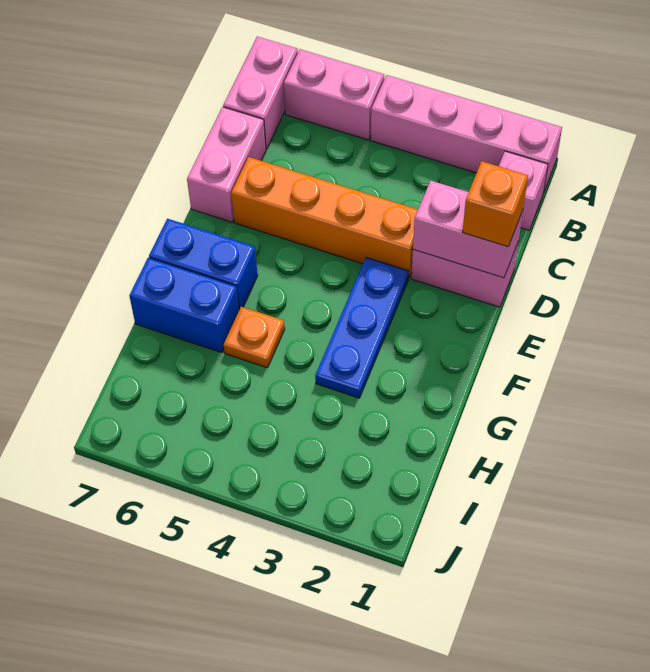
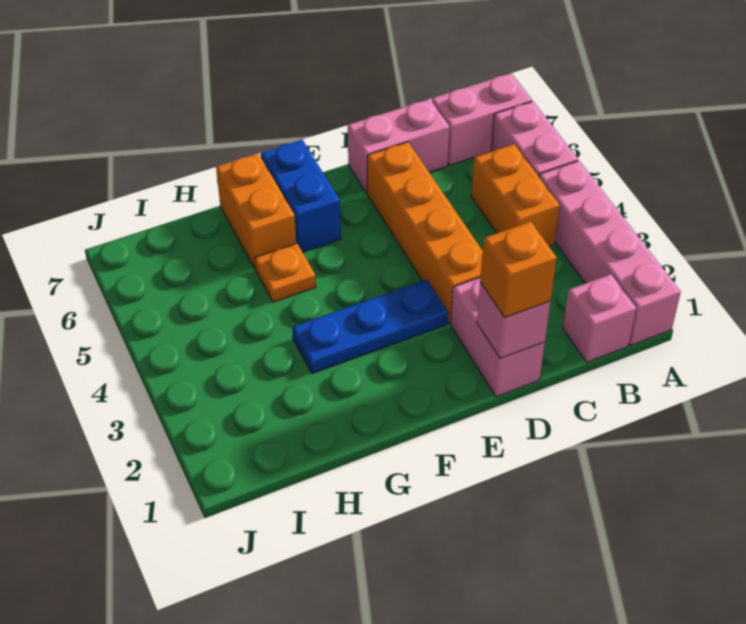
none -> orange brick B4:B5 level 1
pink brick D1:D2 level 2 -> pink brick D1 level 2
blue brick G6:G7 level 1 -> orange brick G6:G7 level 1

